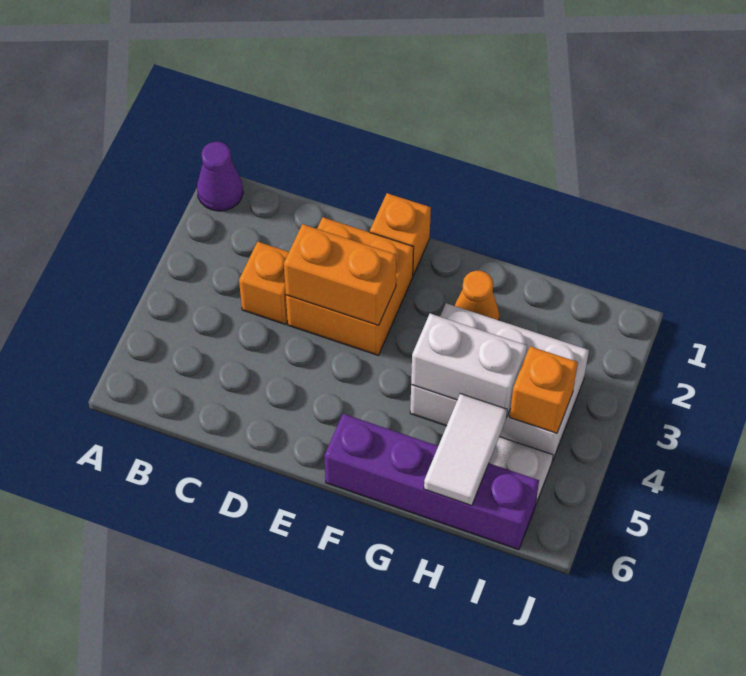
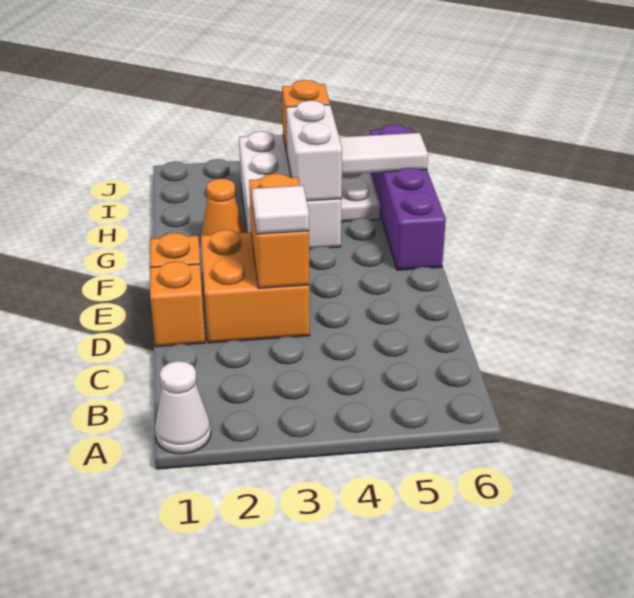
purple cone A1 level 1 -> white cone A1 level 1
orange brick C3 level 1 -> orange brick D1 level 1
none -> white tile D3 level 3

